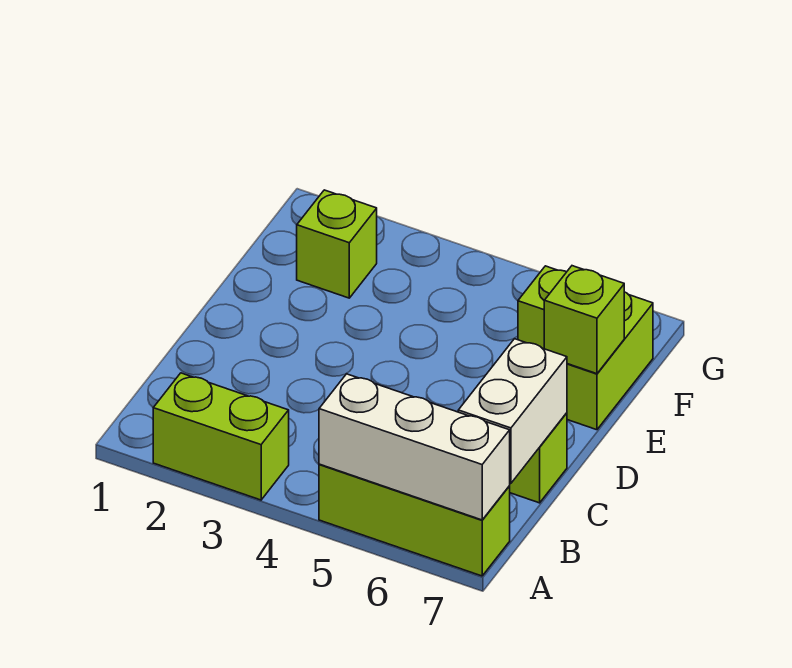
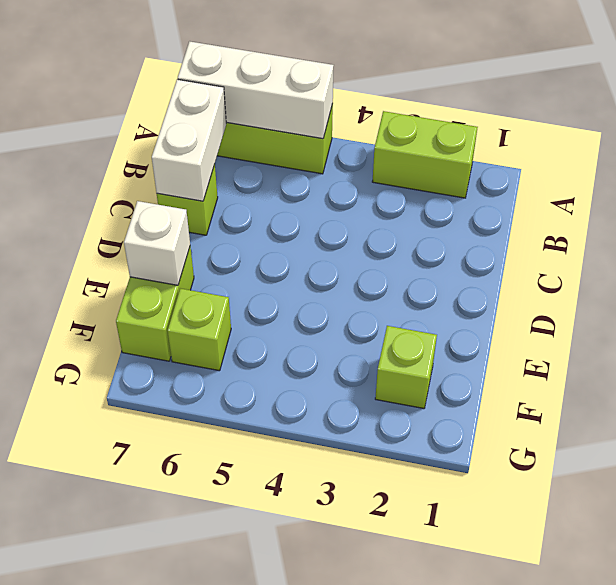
lime brick E7 level 2 -> white brick E7 level 2

